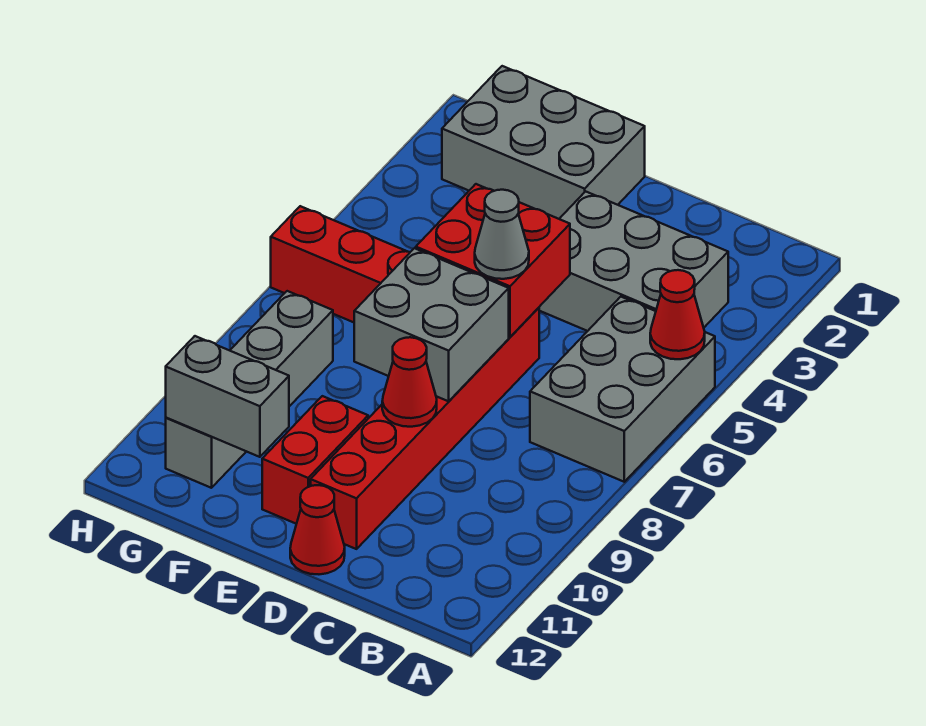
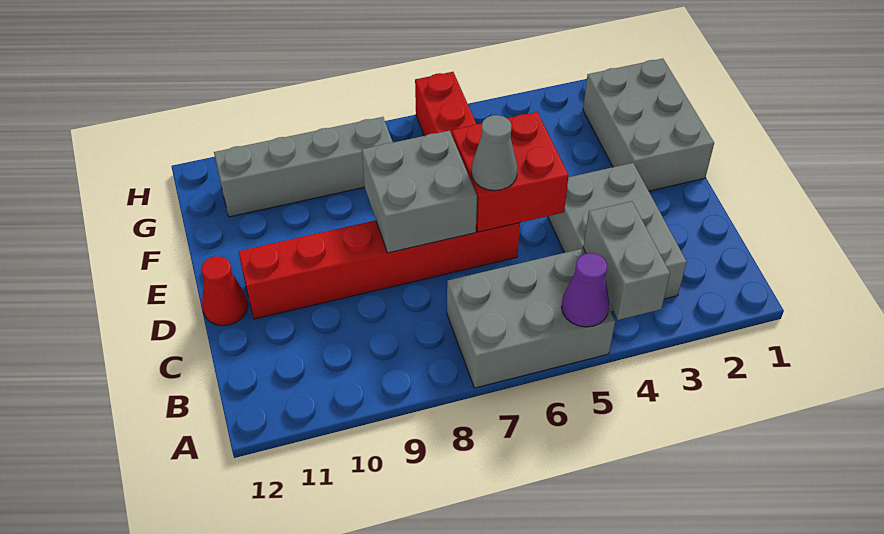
red cone A5 level 2 -> purple cone A5 level 2
red cone D9 level 2 -> none
red brick E10:E11 level 1 -> none
grey brick F11:G11 level 2 -> grey brick A4:B4 level 2

